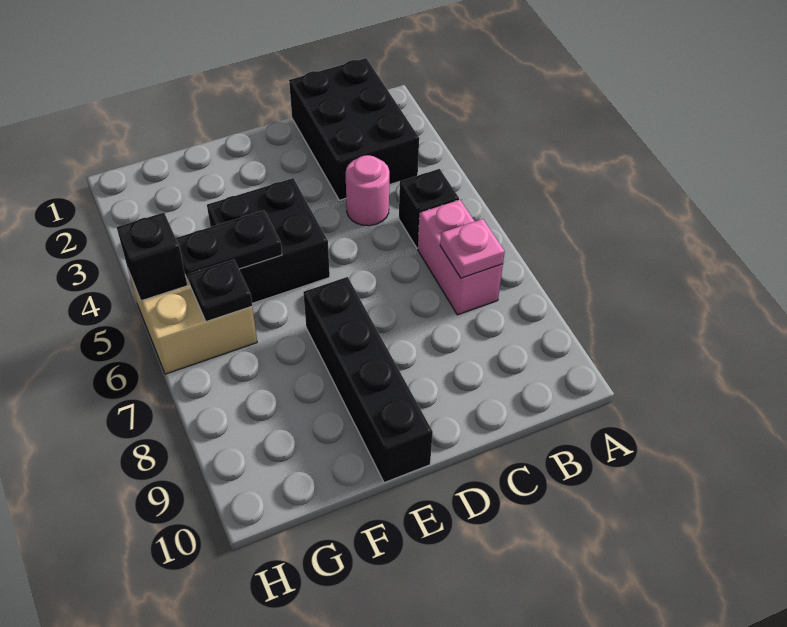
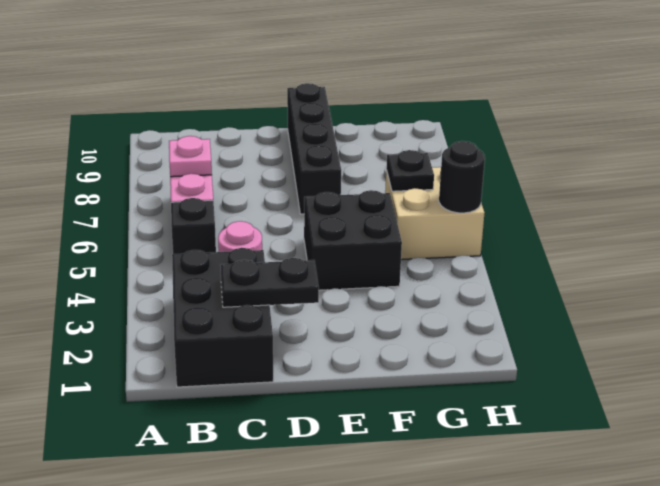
black plate F5:G5 level 2 -> black plate C2:D2 level 2
black brick H5 level 2 -> black round brick H5 level 2

